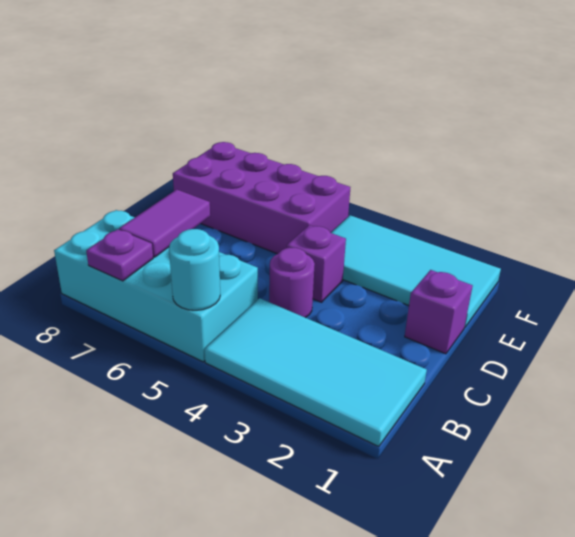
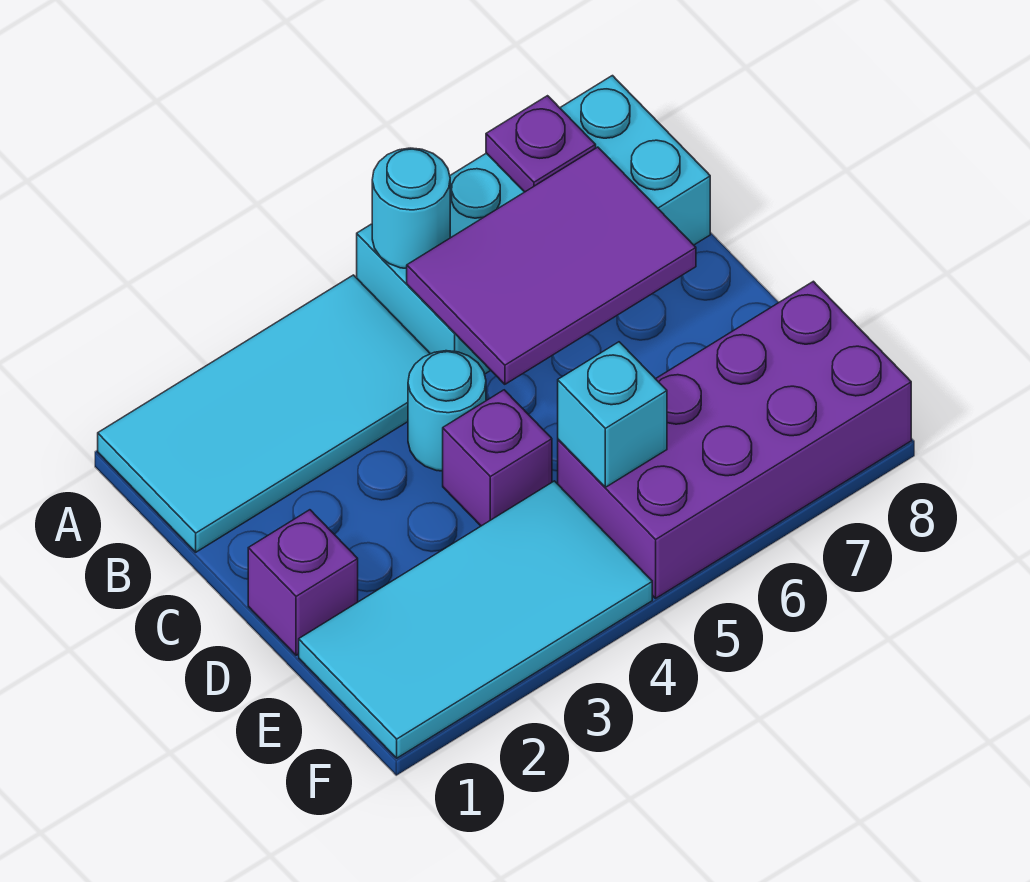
purple tile B7:C7 level 2 -> purple tile B5:C7 level 2
purple round brick C4 level 1 -> cyan round brick C4 level 1
none -> cyan brick E5 level 2

